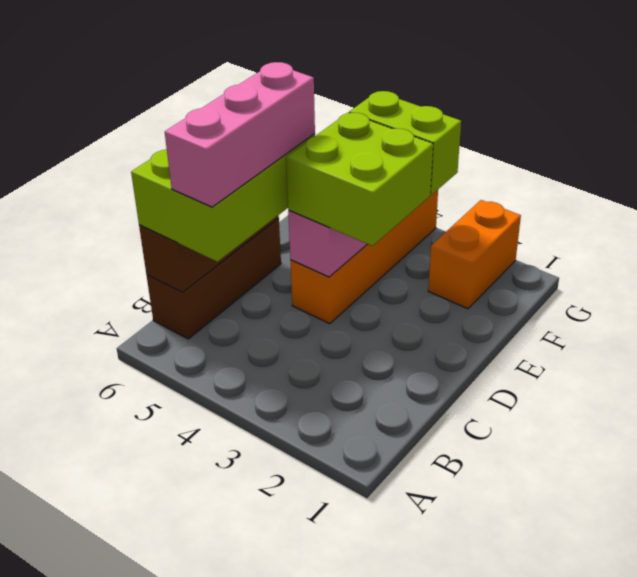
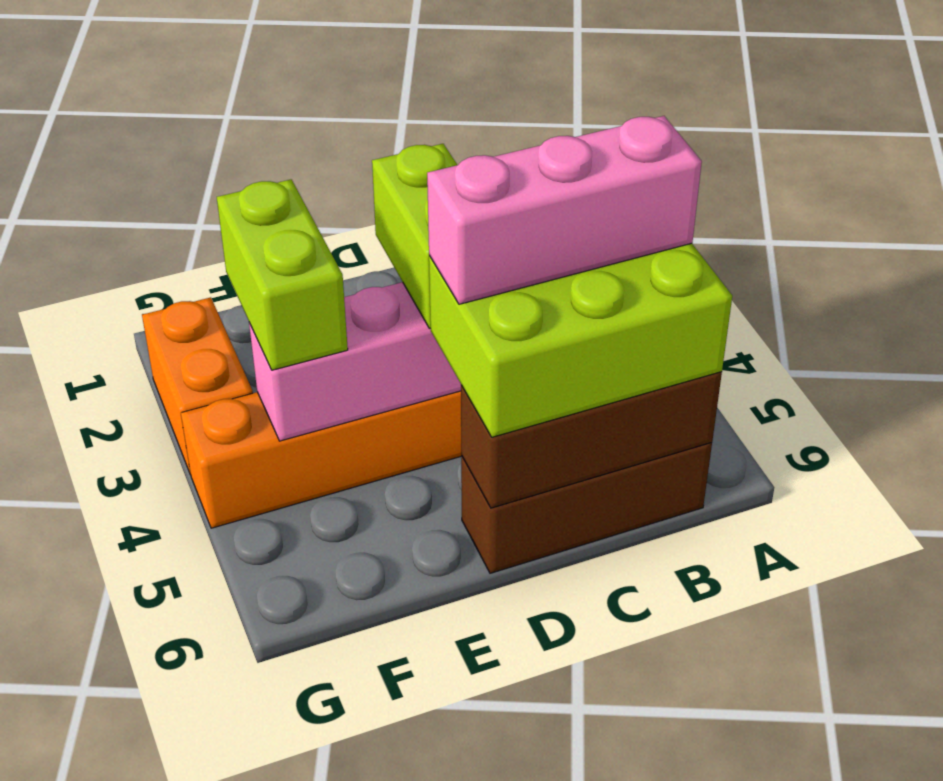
lime brick D3:E4 level 3 -> lime brick D3:D4 level 3
orange brick F2:G2 level 1 -> orange brick G2:G3 level 1

